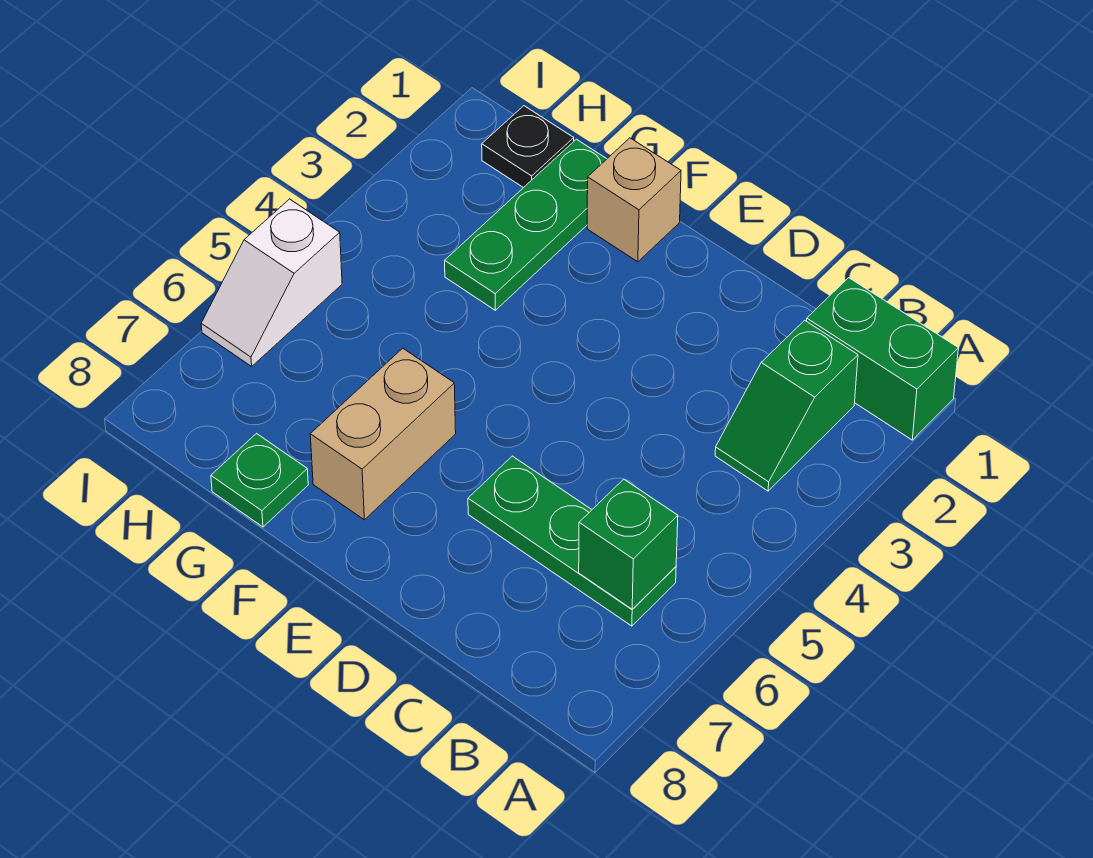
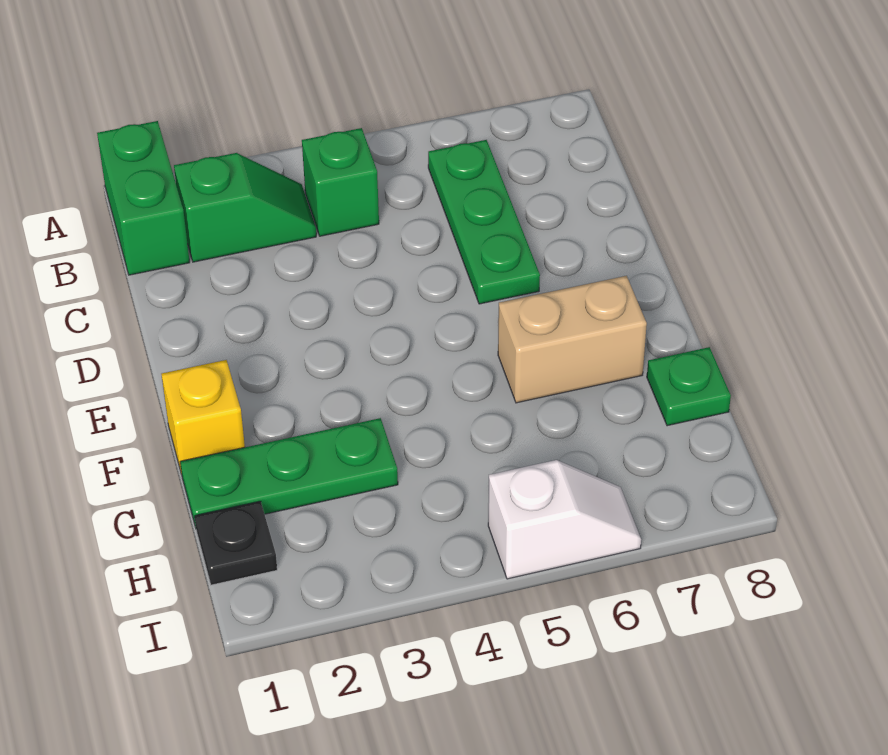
green brick B6 level 2 -> green brick B4 level 1
tan brick F1 level 1 -> yellow brick F1 level 1

